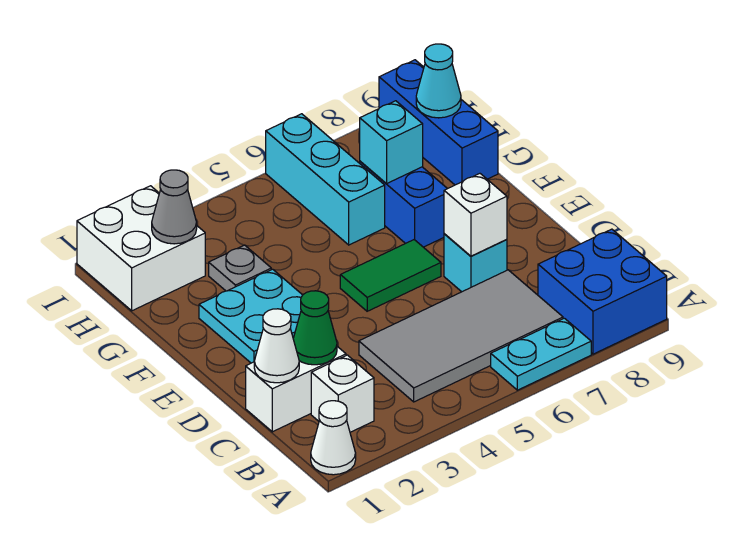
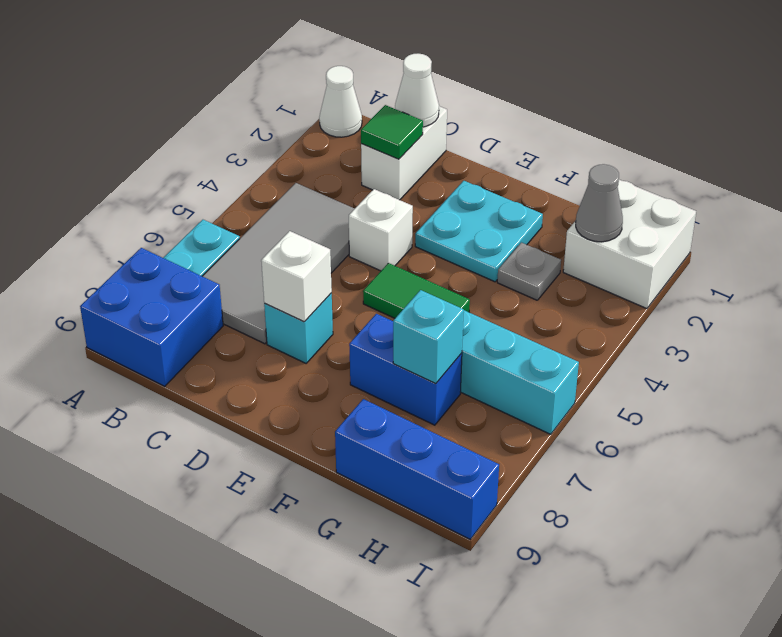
white brick B2 level 1 -> white brick D4 level 1
green cone C2 level 2 -> green tile C2 level 2
green tile E5:E6 level 1 -> green tile E5:F5 level 1
cyan cone H9 level 2 -> none

